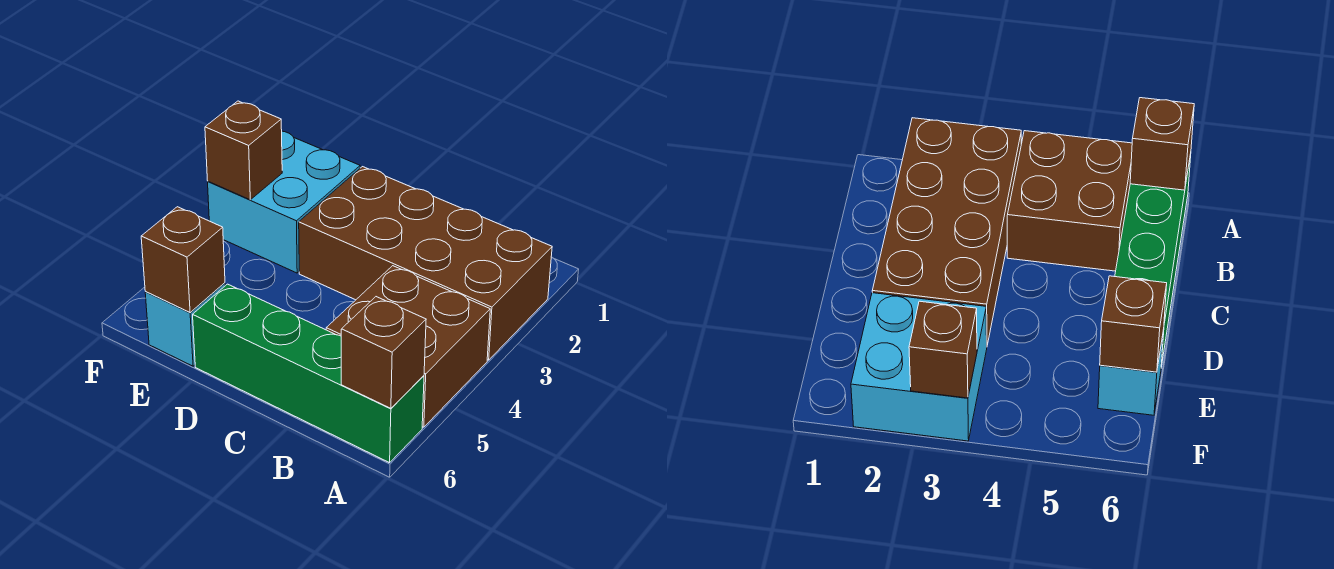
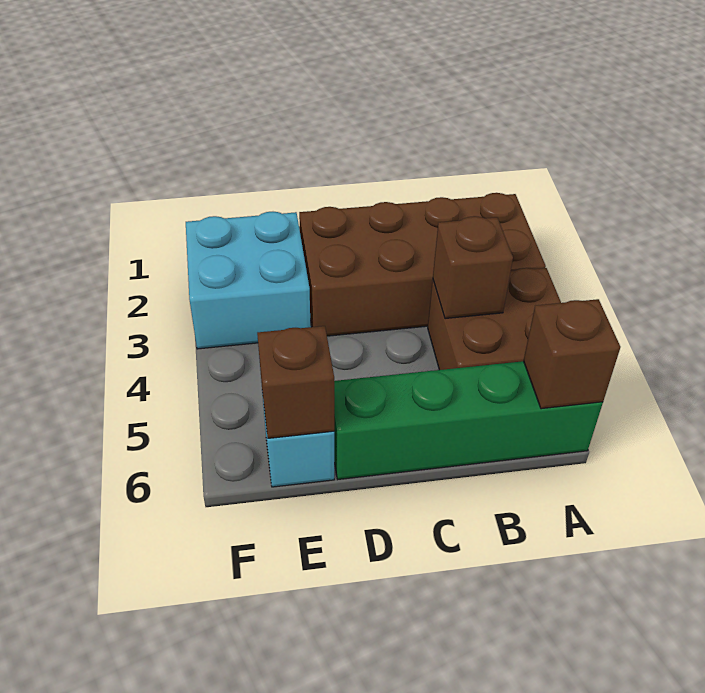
brown brick F3 level 2 -> brown brick B4 level 2

